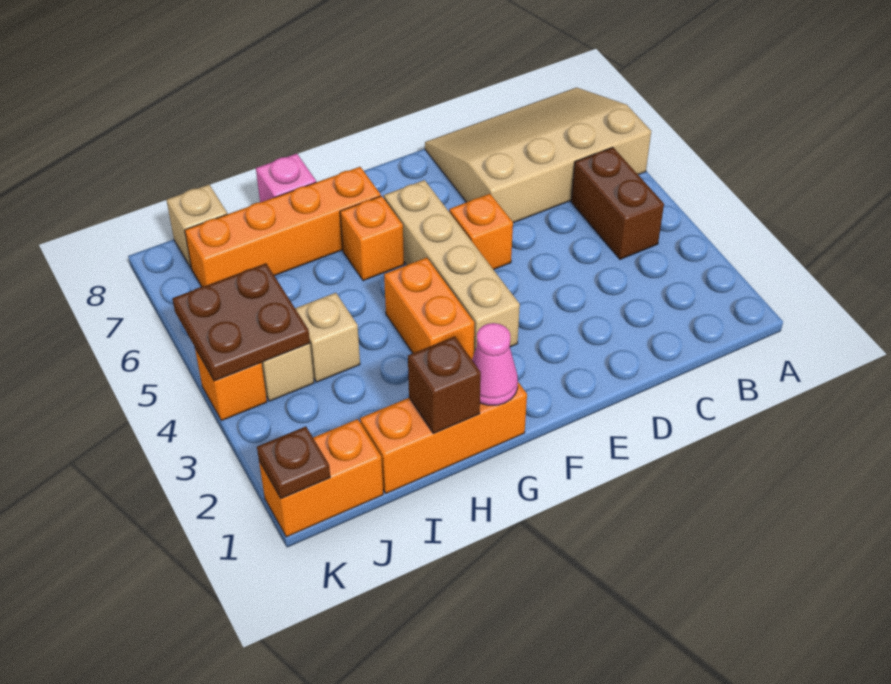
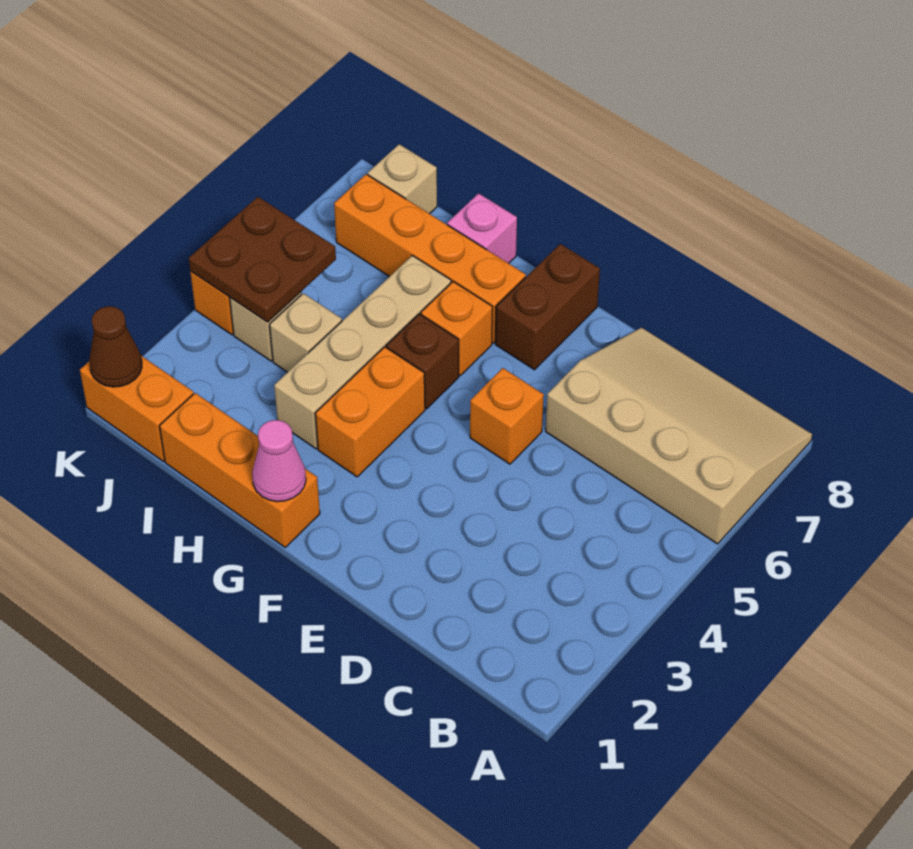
brown brick B4:B5 level 1 -> brown brick F7:F8 level 1
tan brick F3:F6 level 1 -> tan brick H3:H6 level 1
brown brick H1 level 2 -> brown brick G5 level 1
brown plate K1 level 2 -> brown cone K1 level 2

